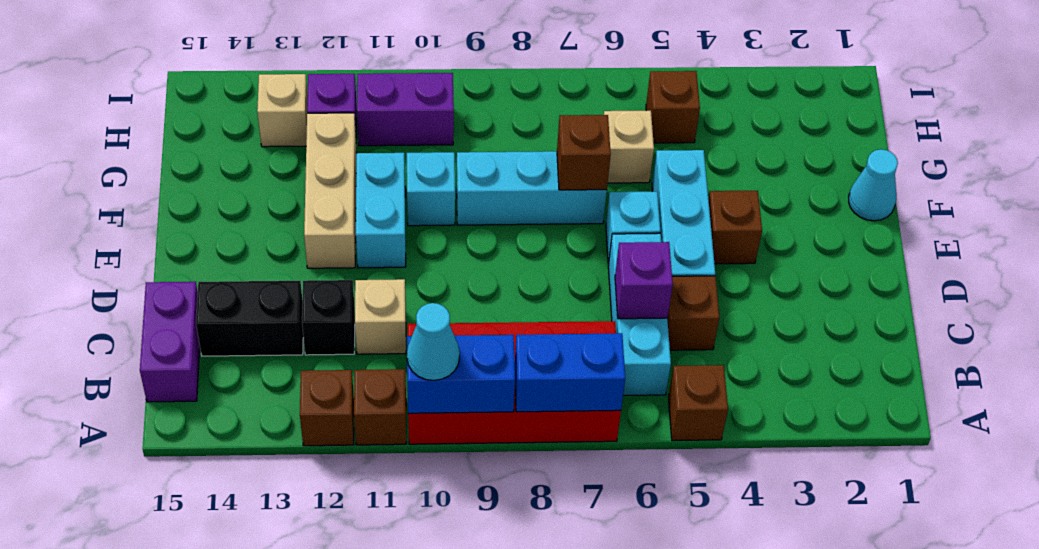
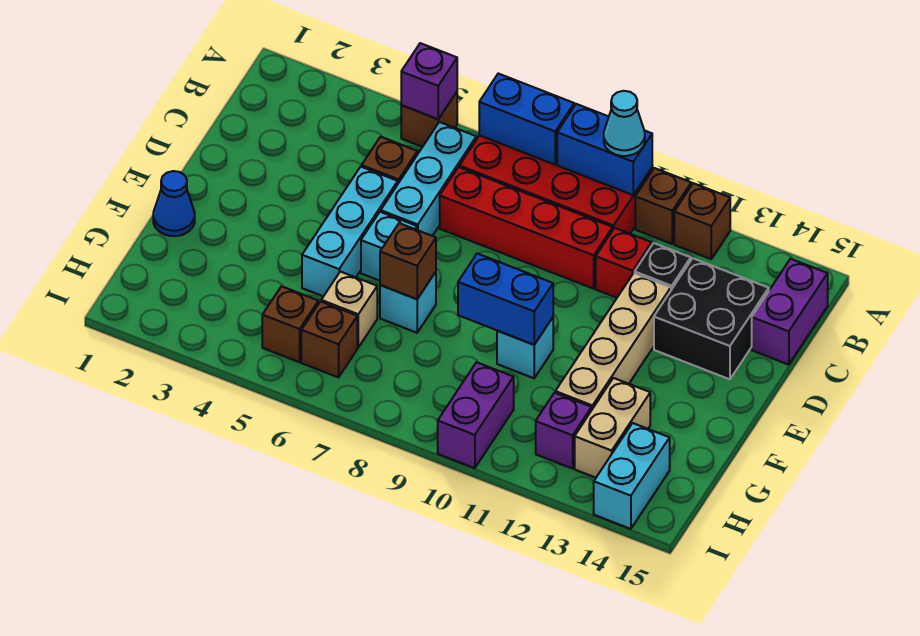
purple brick C6 level 2 -> purple brick A5 level 2
none -> red brick C7:C10 level 1
tan brick C11 level 1 -> red brick C11 level 1
black brick C13:C14 level 1 -> black brick C13:D14 level 1
brown brick E4 level 1 -> brown brick H6 level 1
cyan brick E11:F11 level 1 -> cyan brick H14:I14 level 1
tan brick E12:G12 level 1 -> tan brick D12:G12 level 1
cyan cone F1 level 1 -> blue cone F1 level 1
cyan brick F7:F9 level 1 -> cyan brick F7 level 1
none -> blue brick F9:F10 level 2
purple brick H10:H11 level 1 -> purple brick H10:I10 level 1
tan brick H13 level 1 -> tan brick G13:H13 level 1

